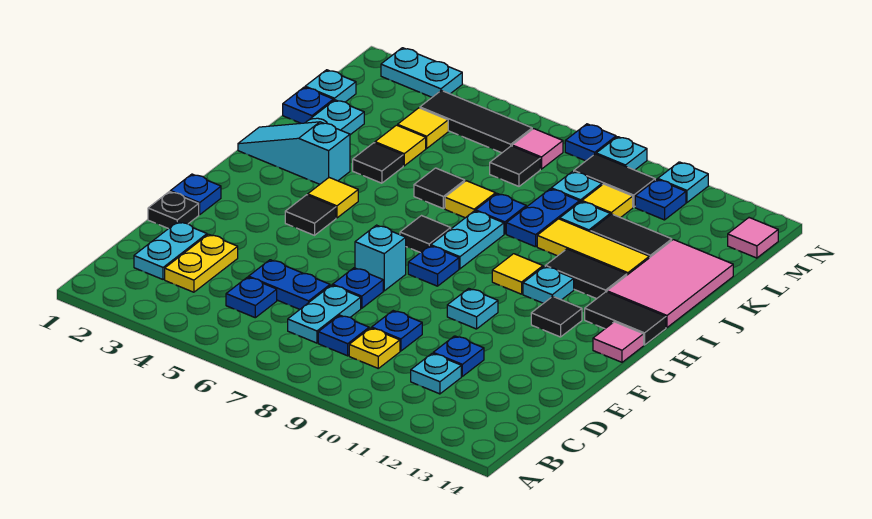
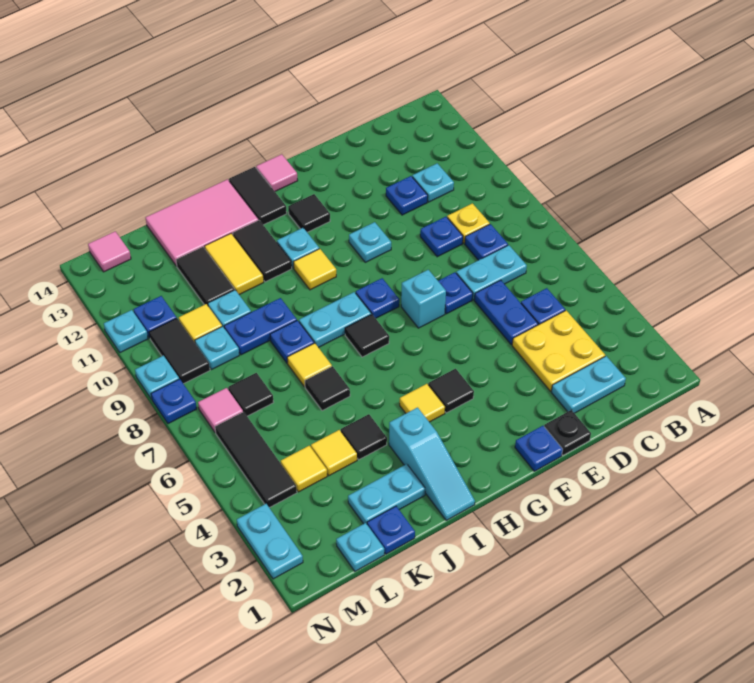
yellow plate C3:D3 level 1 -> yellow plate C3:D4 level 1
yellow tile J10:J12 level 1 -> yellow tile J11:J12 level 1

